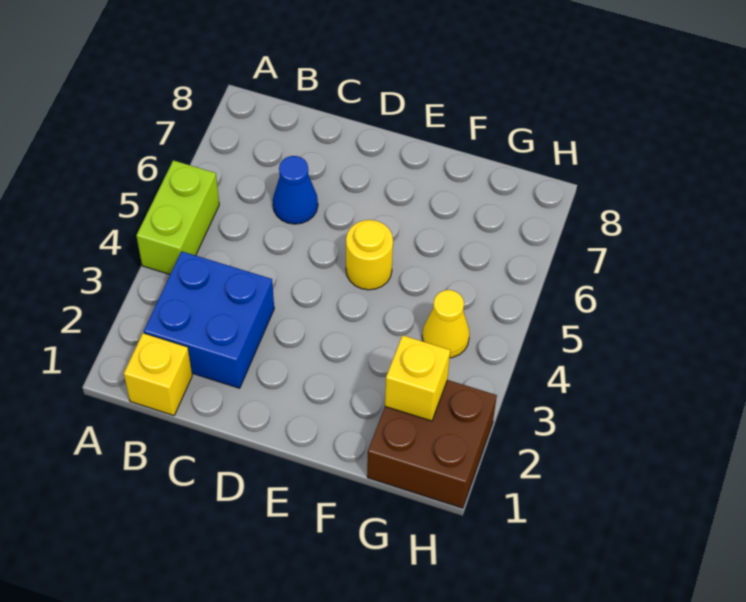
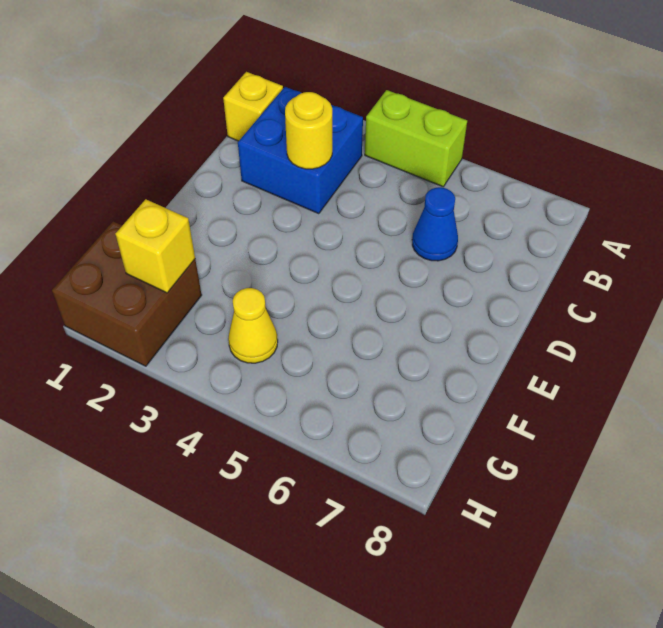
yellow round brick E5 level 1 -> yellow round brick C3 level 2

